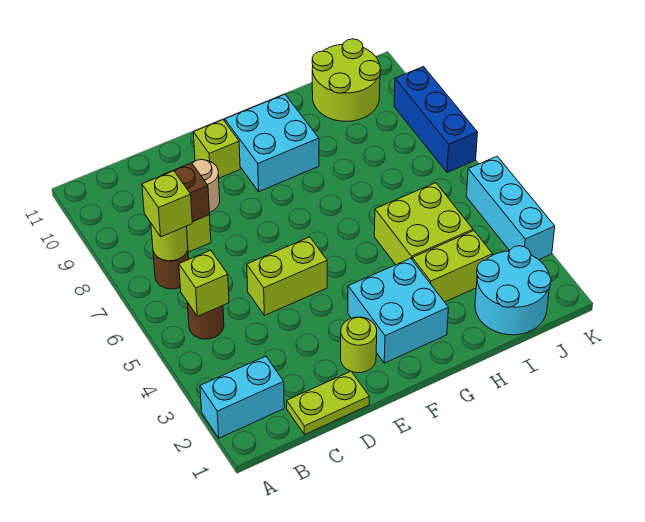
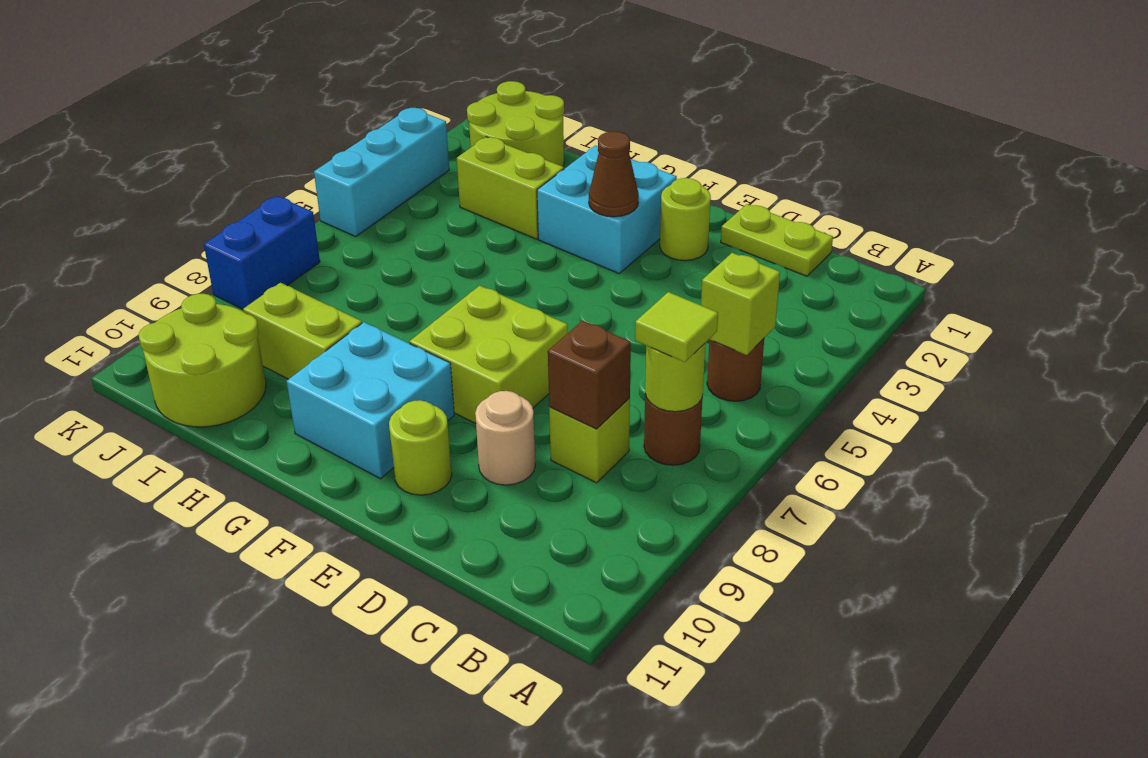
cyan brick A2:B2 level 1 -> none
lime brick B7 level 3 -> lime tile B7 level 3
lime brick D5:E5 level 1 -> lime brick H9:I9 level 1
lime brick E10 level 1 -> lime round brick E10 level 1
none -> brown cone F3 level 2
lime brick H4:I5 level 1 -> lime brick E7:F8 level 1
cyan round brick I1:J2 level 1 -> lime round brick I1:J2 level 1
blue brick K7:K9 level 1 -> blue brick K7:K8 level 1

